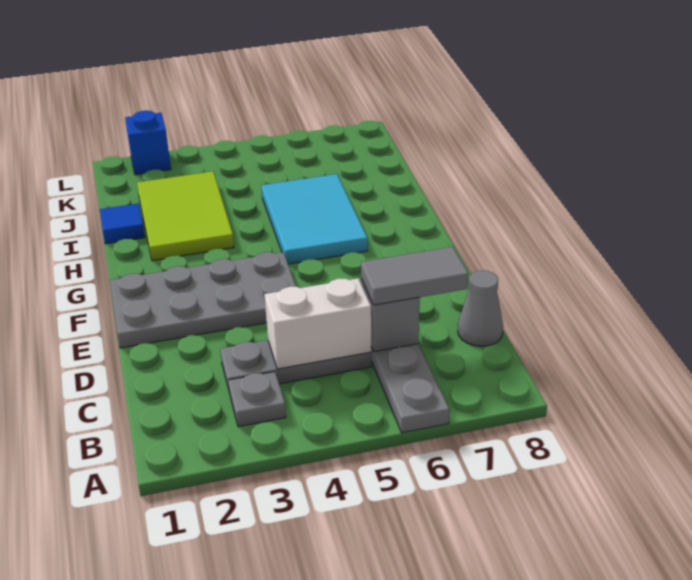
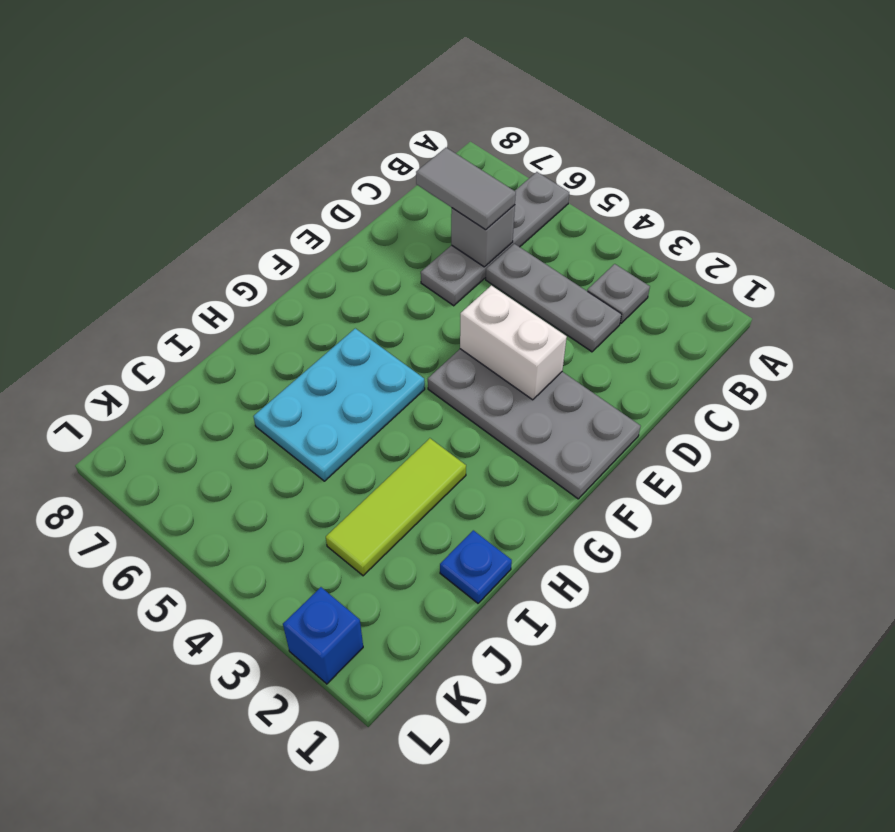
white brick C4:C5 level 2 -> white brick E3:E4 level 2
grey cone C8 level 1 -> none
cyan tile G5:I6 level 1 -> cyan plate G5:I6 level 1
lime tile H2:J3 level 1 -> lime tile H3:J3 level 1
blue tile I1 level 1 -> blue plate I1 level 1

